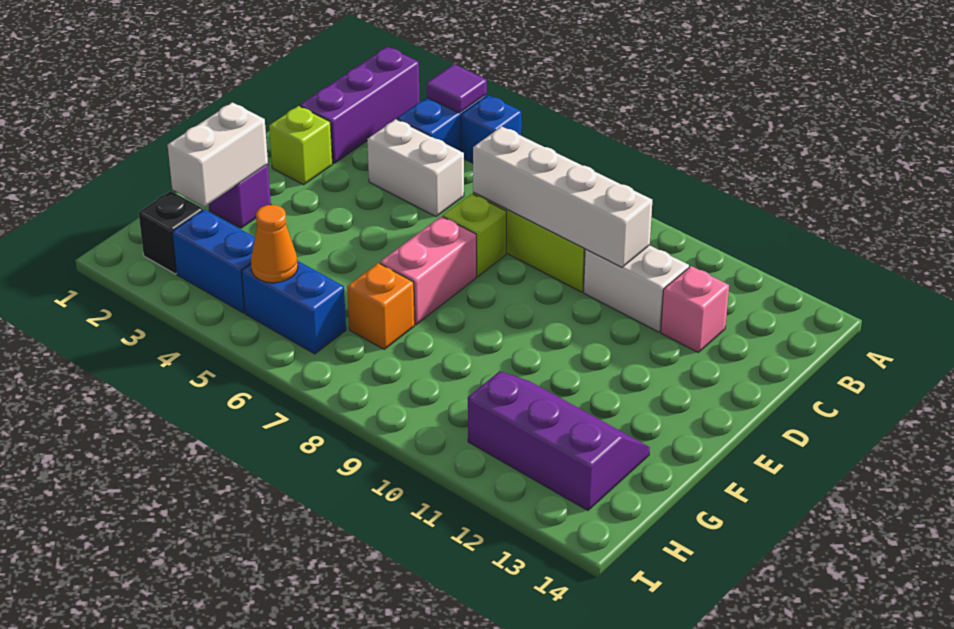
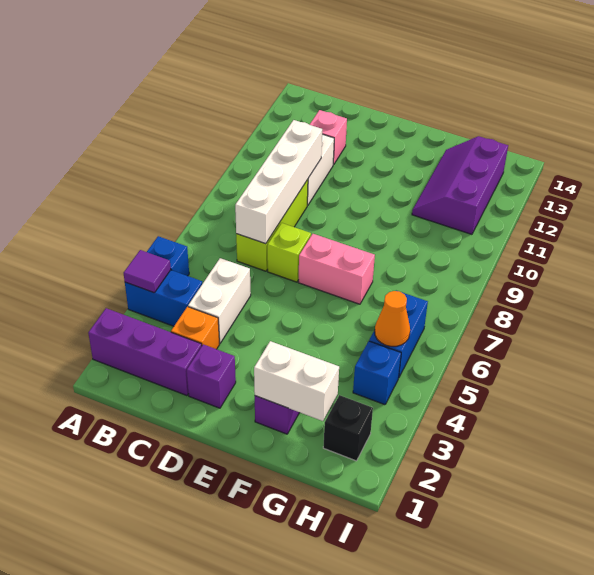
lime brick D2 level 1 -> purple brick D2 level 1
orange brick G7 level 1 -> orange brick C3 level 1
blue brick H3:H4 level 1 -> blue brick H4 level 1

